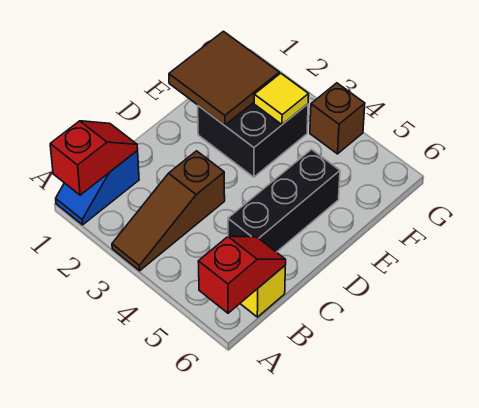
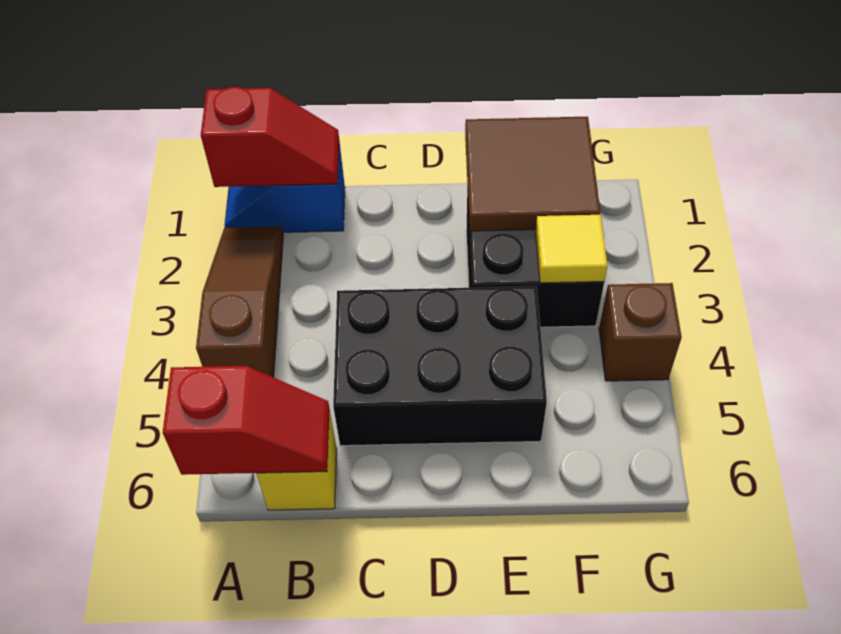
brown slope A3:C3 level 1 top C -> brown slope A2:A4 level 1 top 4
black brick C5:E5 level 1 -> black brick C4:E5 level 1

